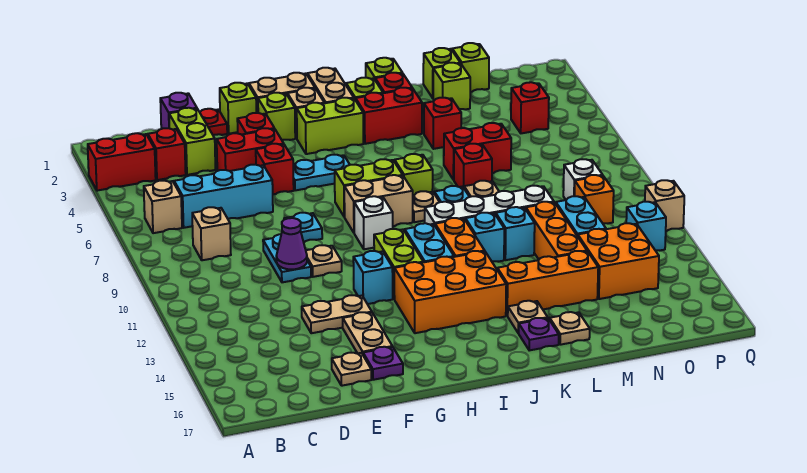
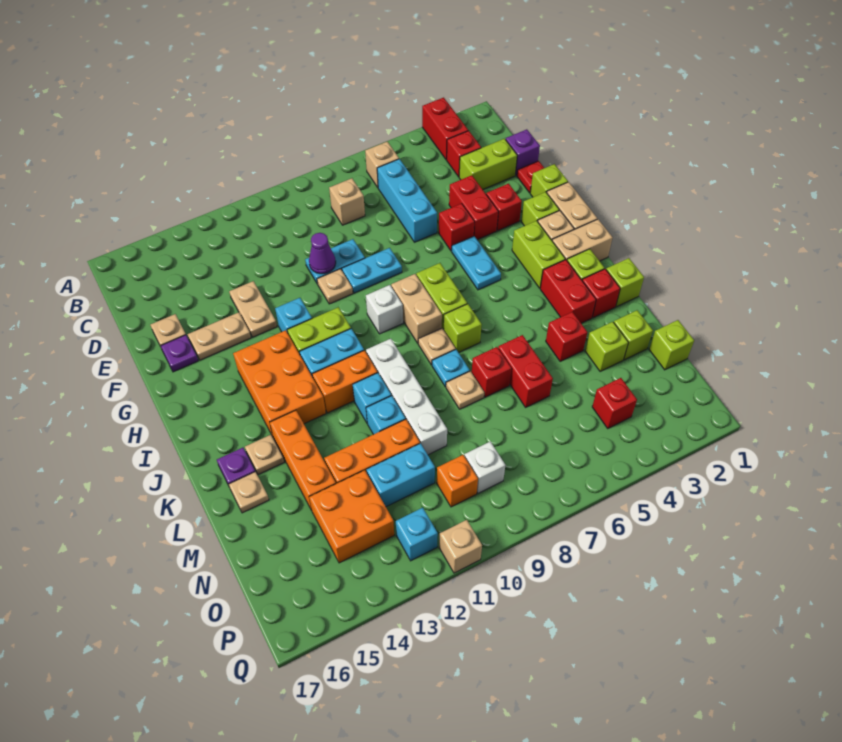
cyan plate F8 level 1 -> cyan plate F8:F9 level 1
lime brick M1 level 1 -> lime brick M3 level 1

